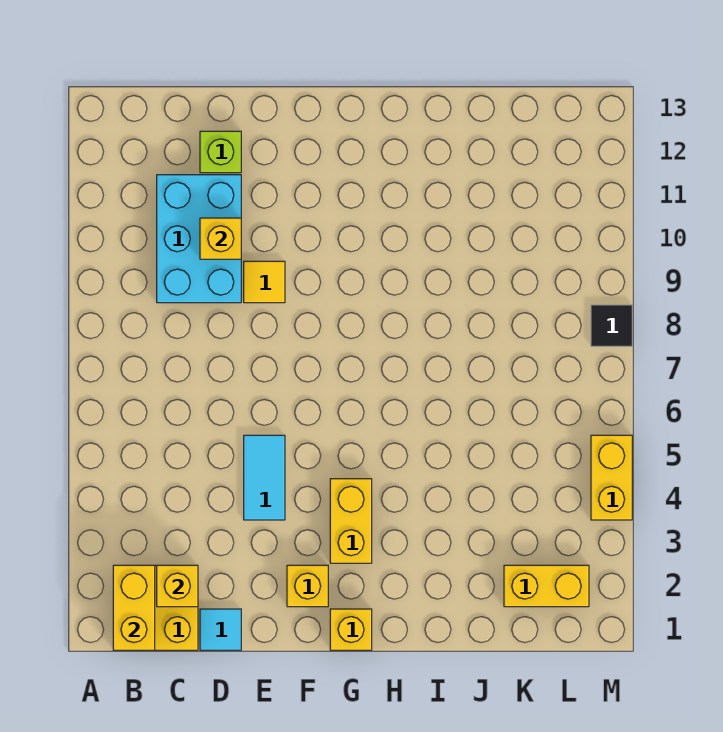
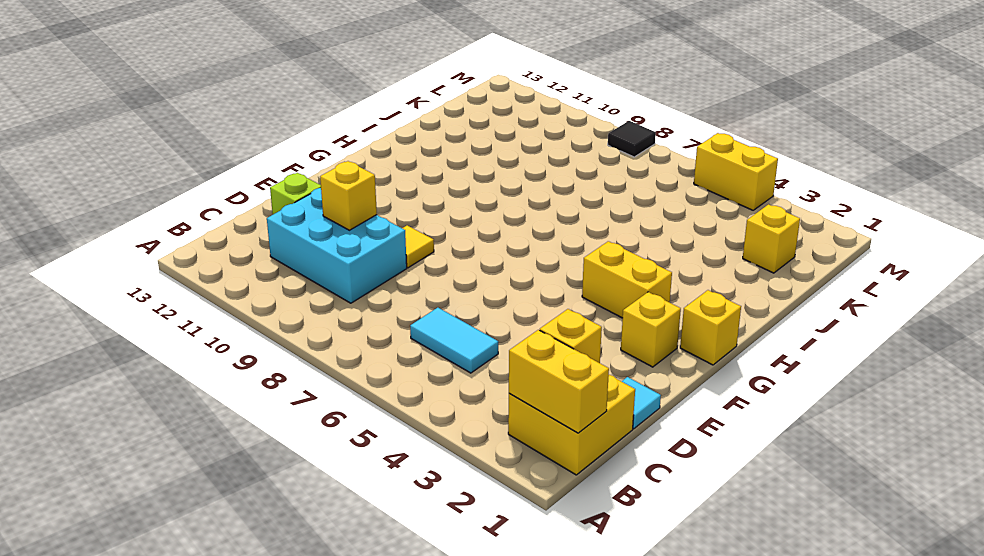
cyan tile E4:E5 level 1 -> cyan tile C5:C6 level 1
yellow brick K2:L2 level 1 -> yellow brick K2 level 1

